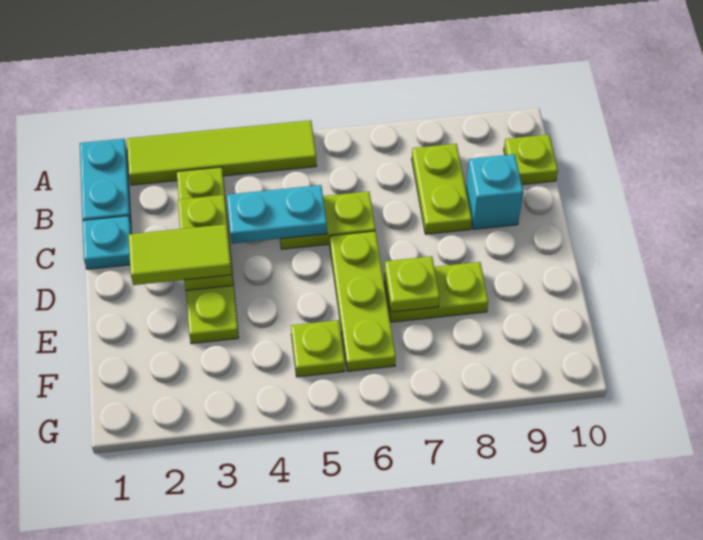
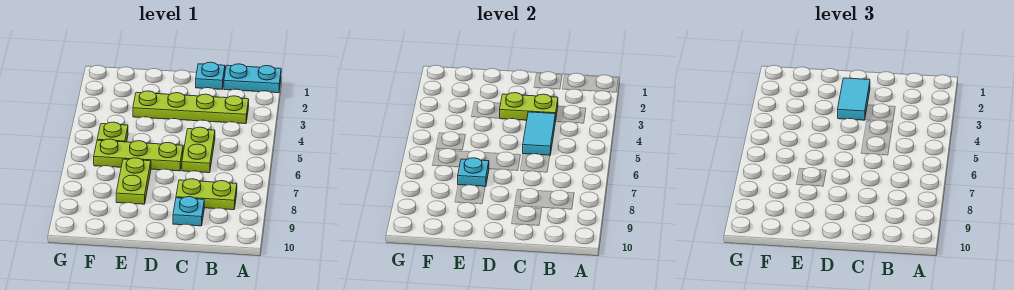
lime tile A2:A5 level 1 -> none
lime plate B10 level 1 -> none
cyan plate C4:C5 level 2 -> cyan tile C4:C5 level 2
cyan brick C9 level 1 -> cyan plate C9 level 1
lime tile D2:D3 level 3 -> cyan tile D2:D3 level 3
lime plate E7 level 2 -> cyan plate E7 level 2

